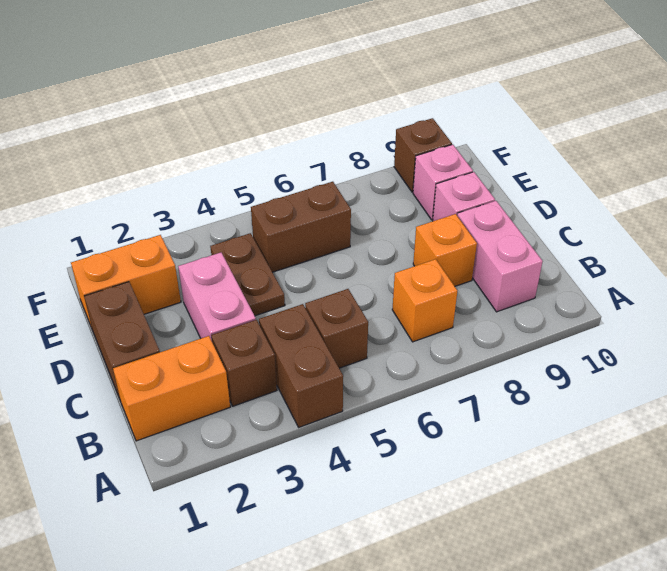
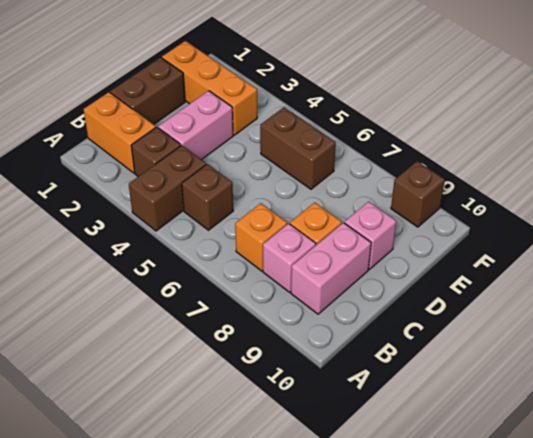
brown plate D4:E4 level 1 -> none
orange brick E1:E2 level 1 -> orange brick E1:E3 level 1
pink brick E9 level 1 -> pink brick B8 level 1

